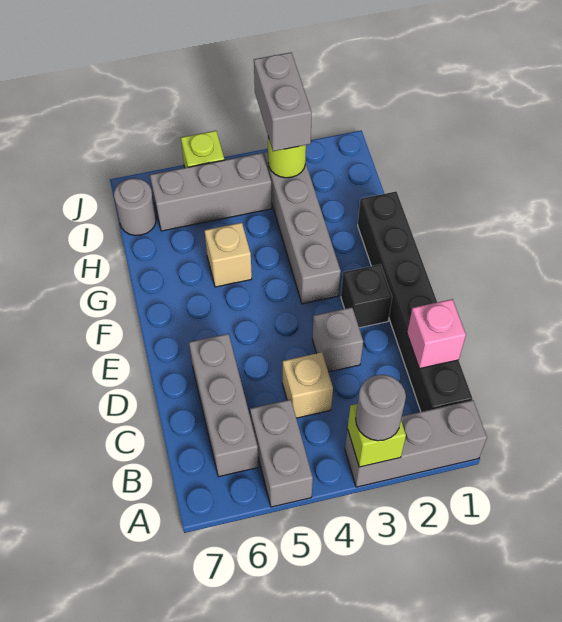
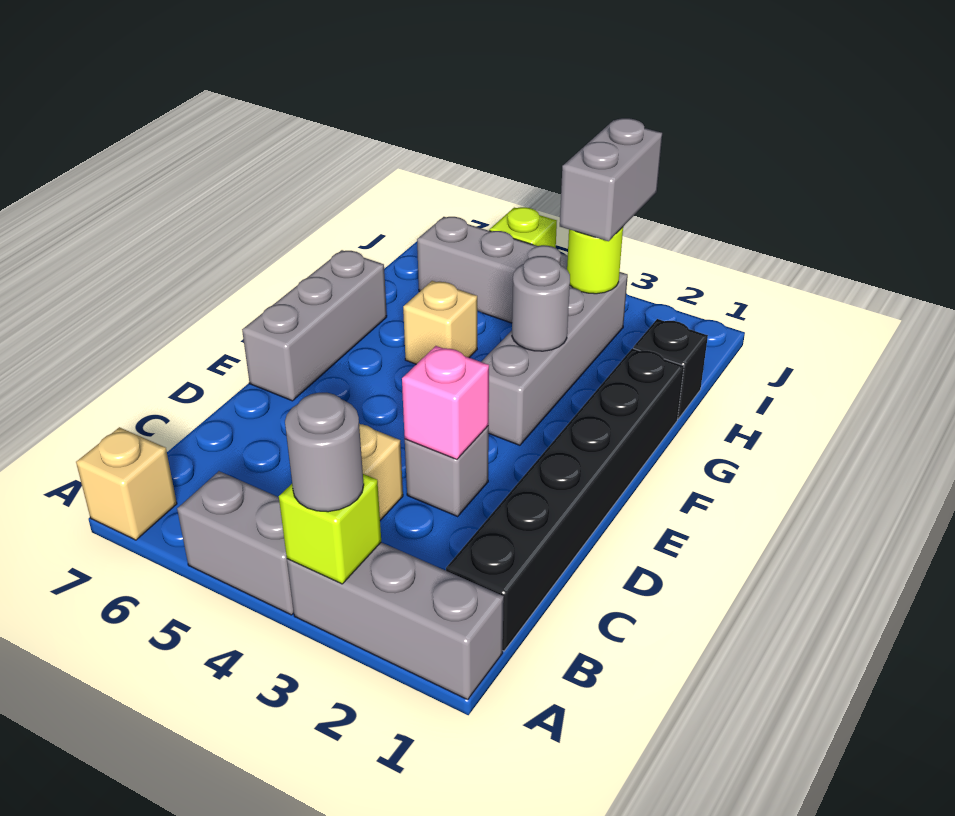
grey brick A5:B5 level 1 -> grey brick A4:A5 level 1
none -> tan brick A7 level 1
grey brick B6:D6 level 1 -> grey brick E7:G7 level 1
pink brick C1 level 2 -> pink brick D3 level 2
black brick E2 level 1 -> black brick H1 level 1
grey round brick I7 level 1 -> grey round brick G3 level 2

